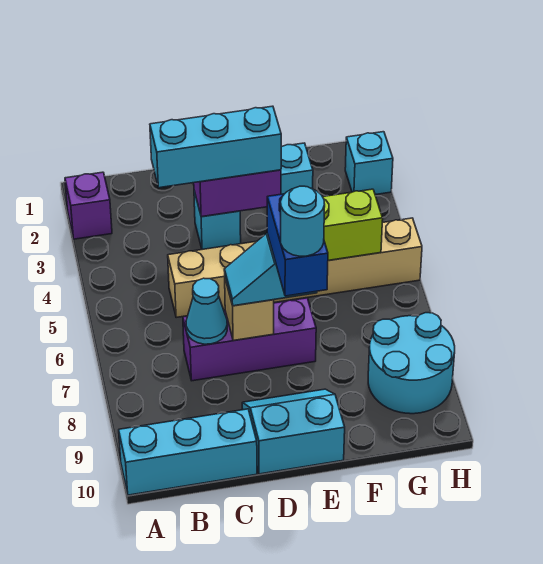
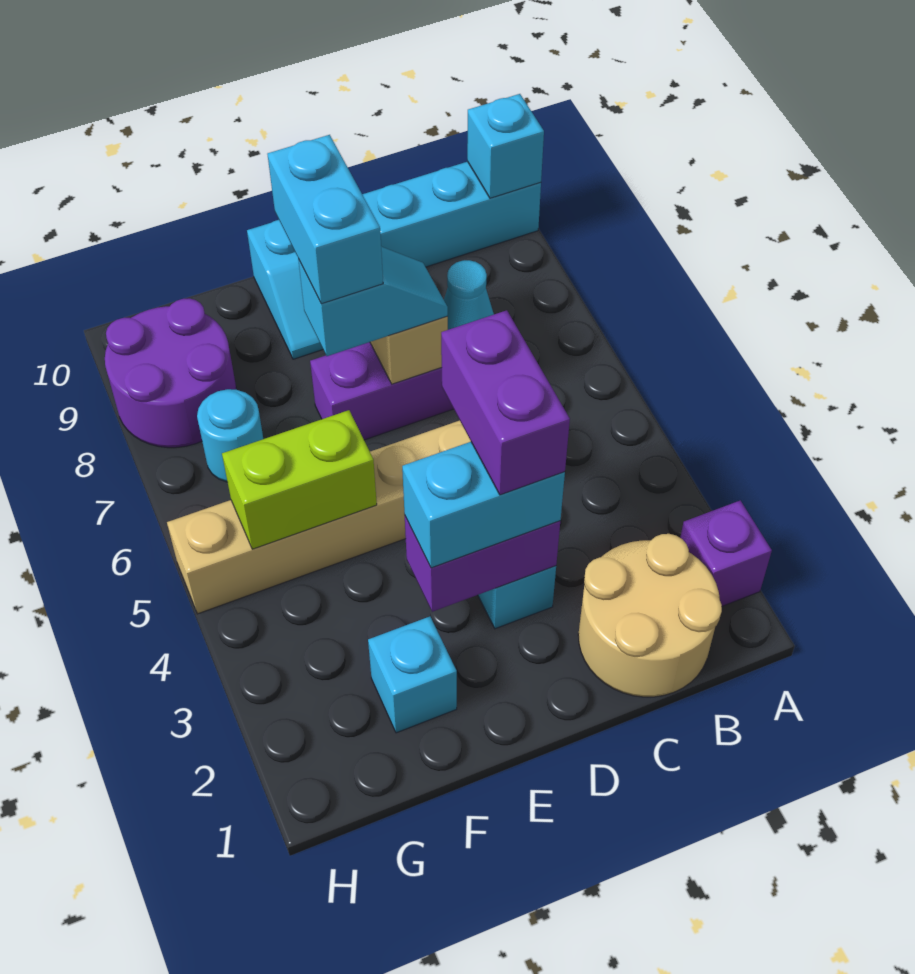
none -> tan round brick B1:C2 level 1
cyan brick C3:E3 level 3 -> cyan brick D3:E3 level 3
none -> purple brick D3:D4 level 4
blue brick E7:E8 level 4 -> cyan brick E7:E8 level 4
cyan round brick E8 level 5 -> cyan round brick G7 level 1
cyan round brick G8:H9 level 1 -> purple round brick G8:H9 level 1
cyan brick H2 level 1 -> cyan brick A10 level 2

